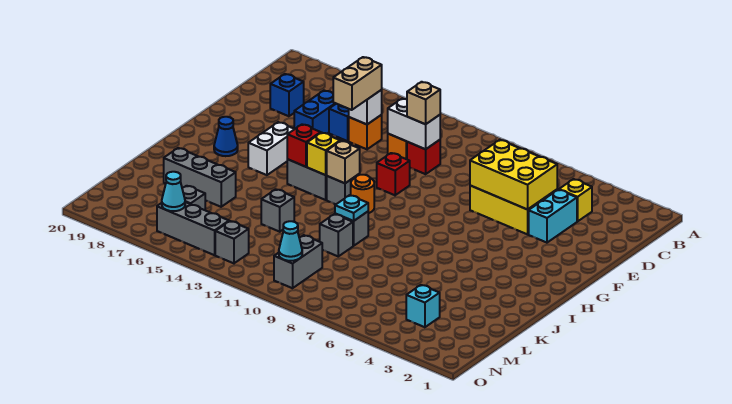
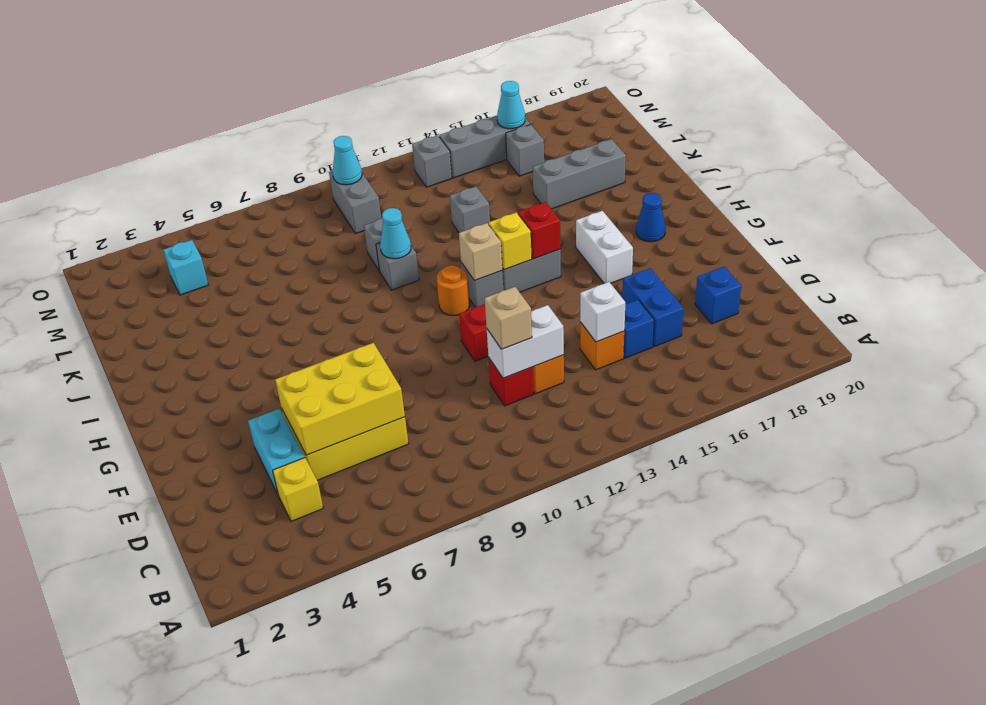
tan brick D14:E14 level 3 -> none
cyan plate J10 level 2 -> cyan cone J10 level 2

